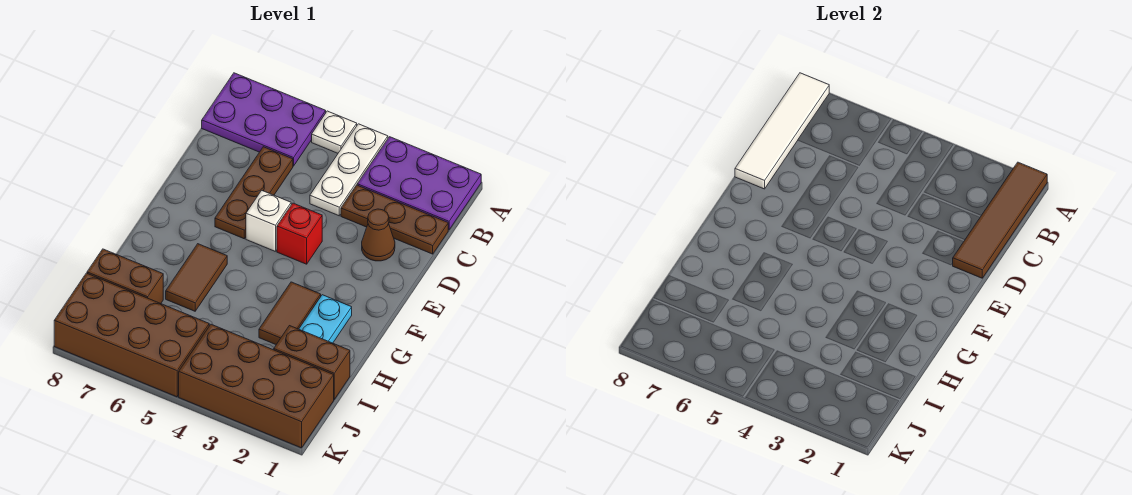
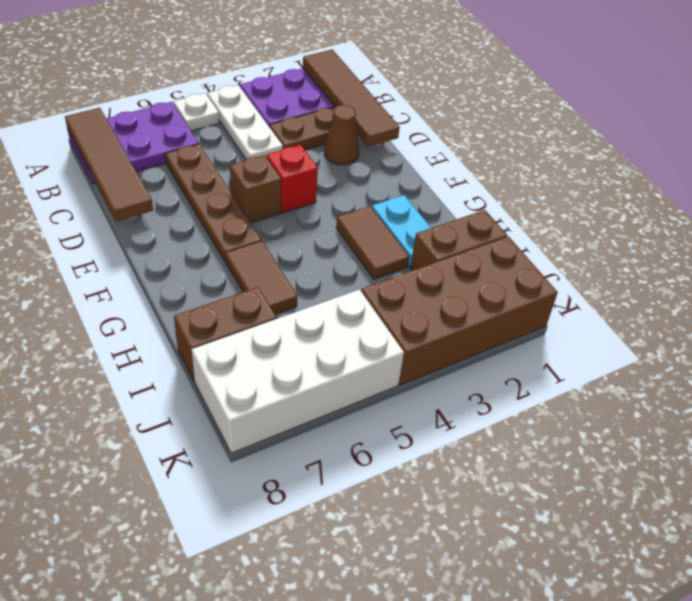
white tile A8:D8 level 2 -> brown tile A8:D8 level 2
brown plate C6:E6 level 1 -> brown plate C6:F6 level 1
white brick E5 level 1 -> brown brick E5 level 1
brown brick J5:K8 level 1 -> white brick J5:K8 level 1

